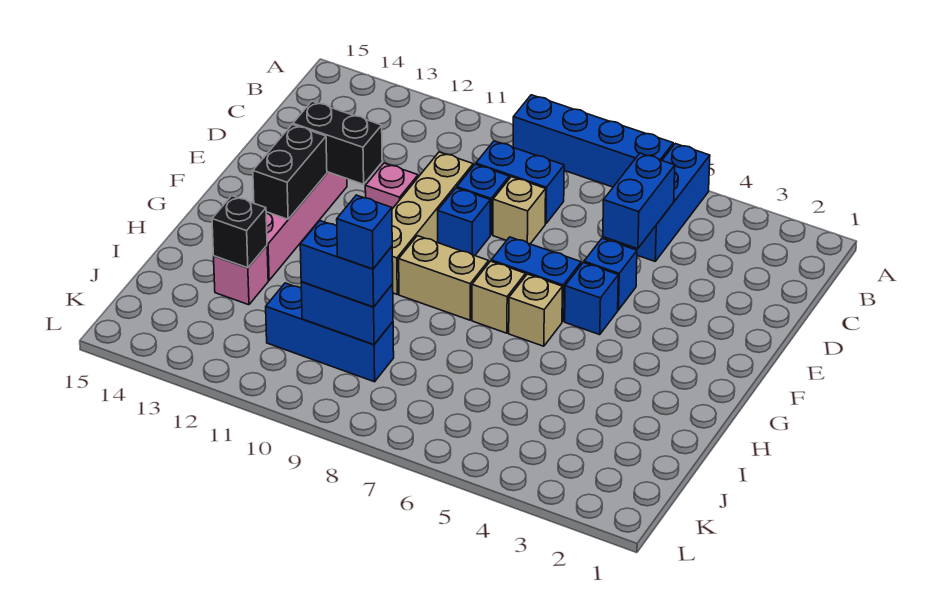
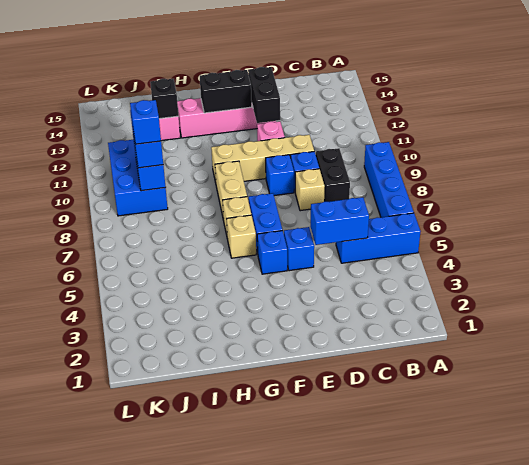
blue brick C8:C9 level 1 -> black brick C8:C9 level 1
blue brick J9:J11 level 1 -> blue brick J9:K11 level 1

